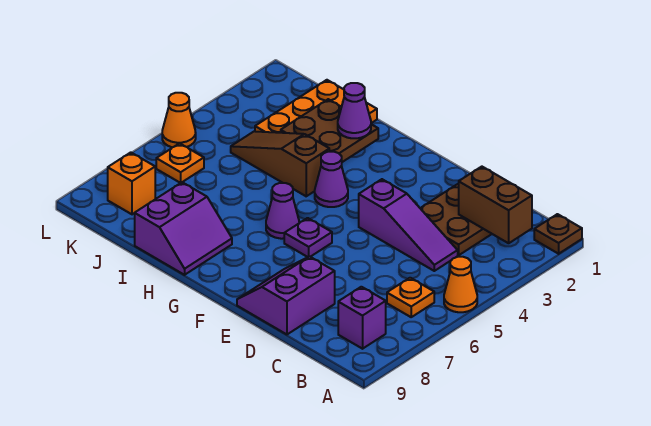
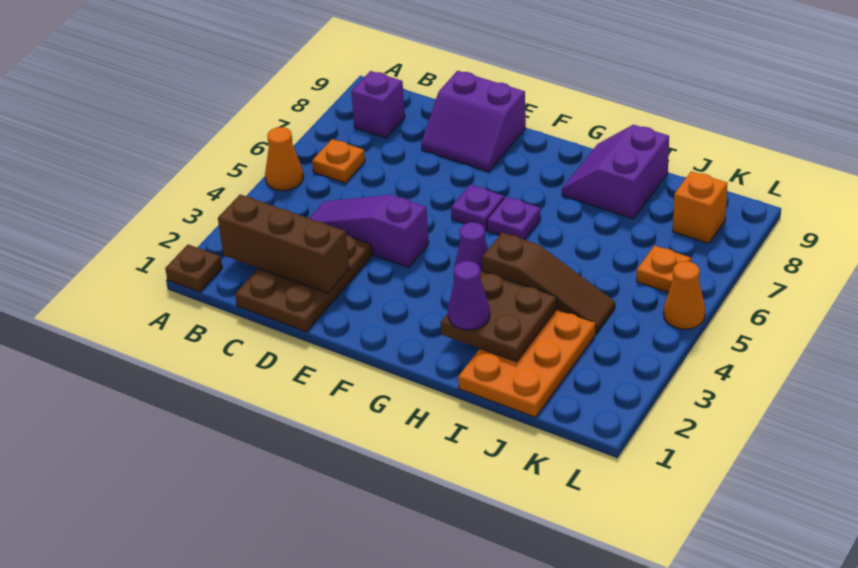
brown brick B2:C2 level 2 -> brown brick B2:D2 level 2
purple slope D8:E9 level 1 top D -> purple slope D8:E9 level 1 top 9
purple cone G6 level 1 -> purple plate G6 level 1

